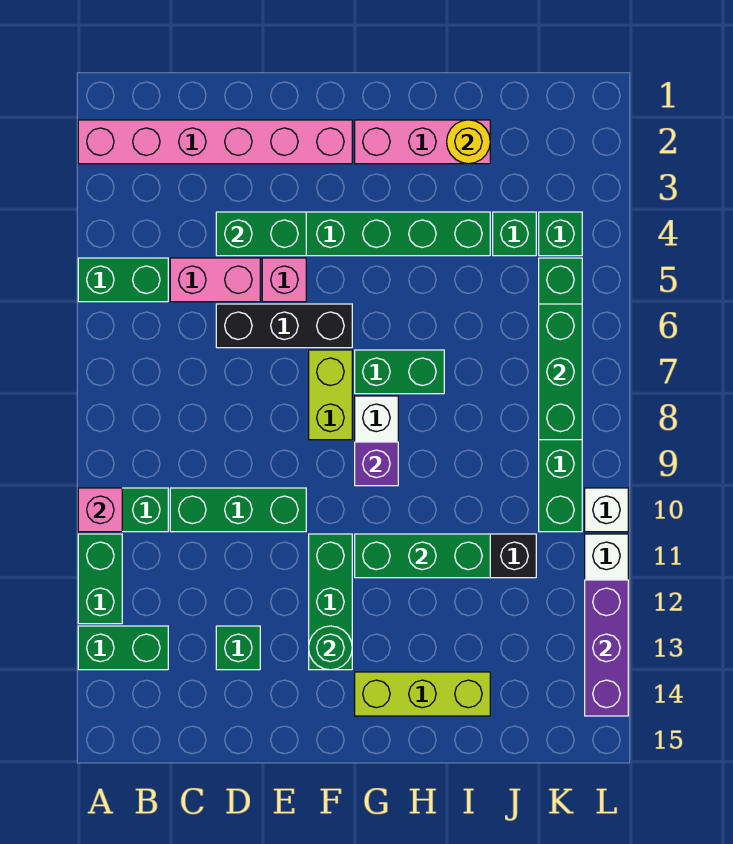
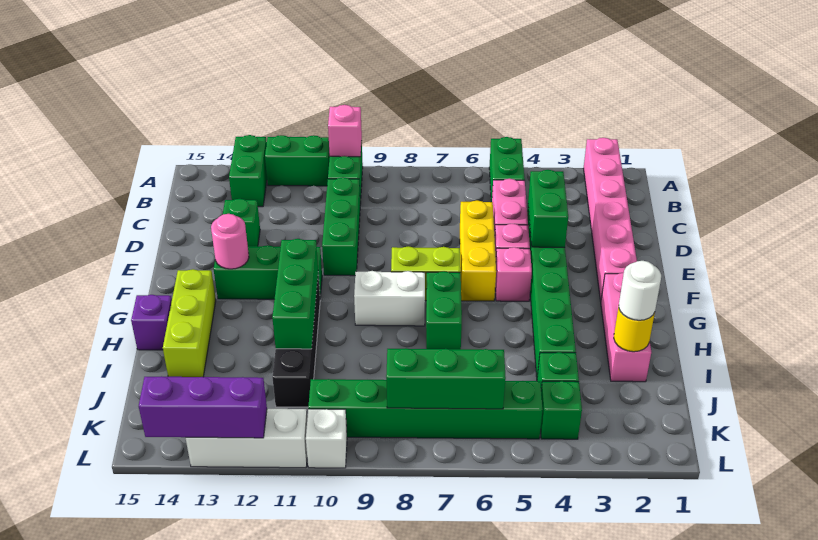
black brick D6:F6 level 1 -> yellow brick D6:F6 level 1
none -> pink brick F5 level 1
green round brick F13 level 2 -> pink round brick F13 level 2
purple brick G9 level 2 -> purple brick H15 level 1
none -> white round brick I2 level 3

